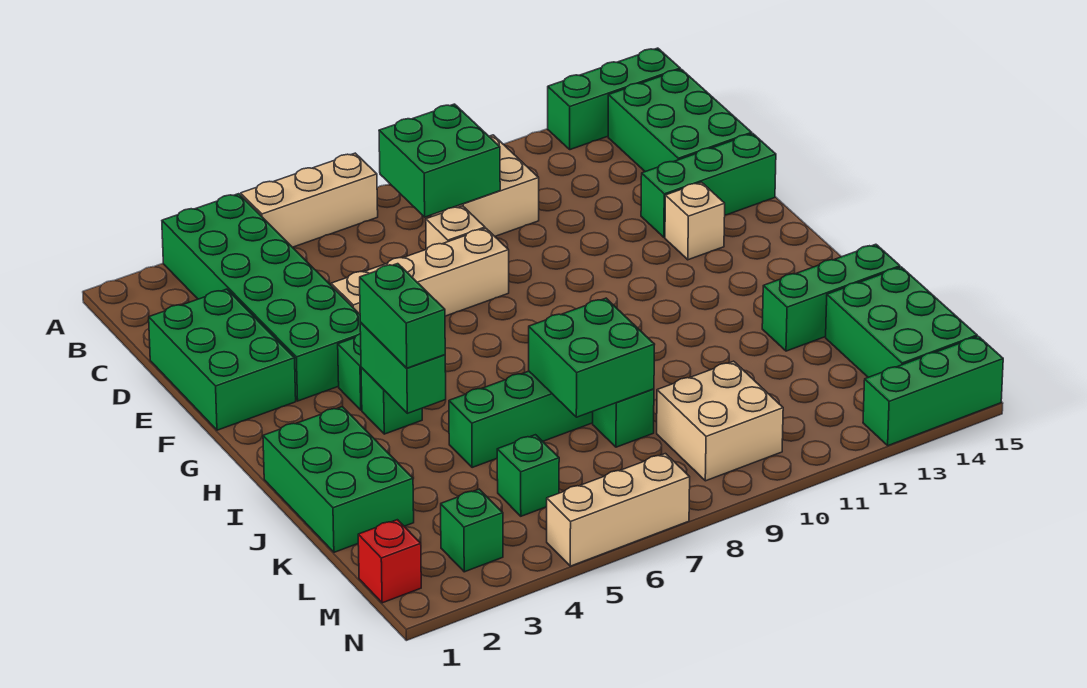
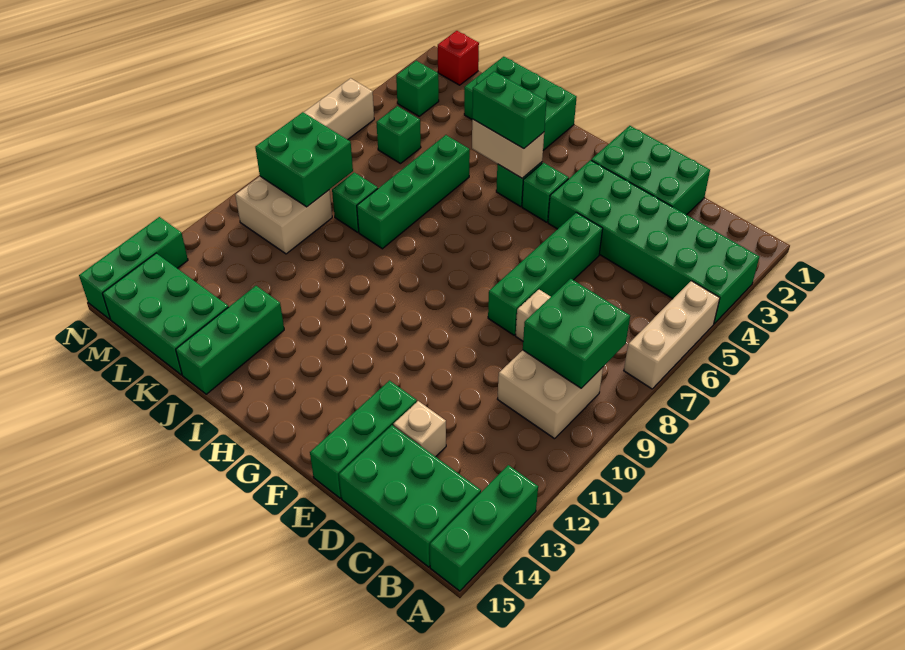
tan brick E5:E8 level 1 -> green brick E5:E8 level 1
tan brick F13 level 1 -> tan brick D13 level 1
green brick H4:I4 level 2 -> tan brick H4:I4 level 2
green brick J7:K8 level 2 -> green brick L8:M9 level 2

